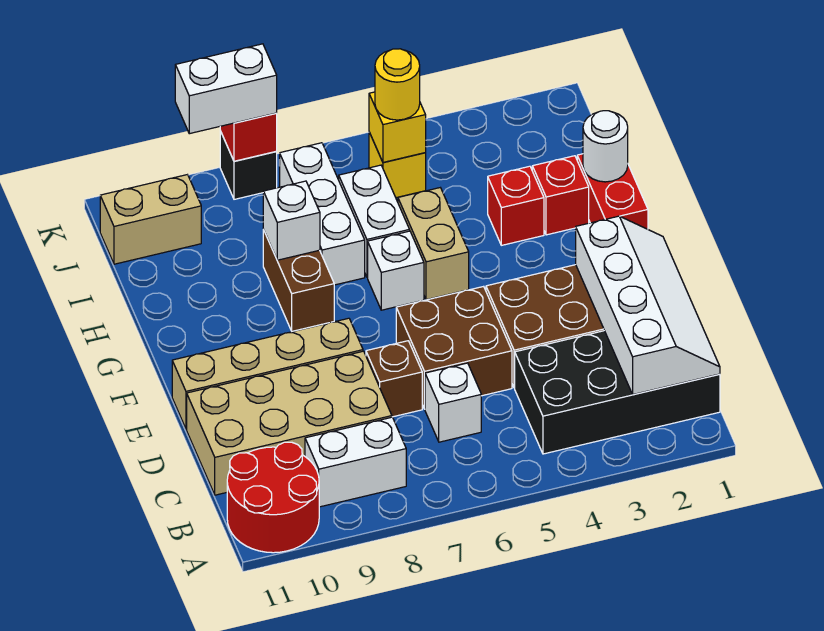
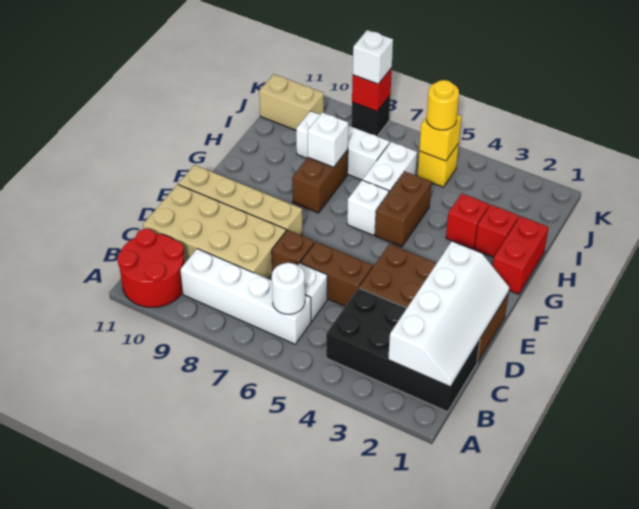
white brick B8:B9 level 1 -> white brick B6:B9 level 1
brown brick D5:E6 level 1 -> brown brick D5:D6 level 1
tan brick G5:H5 level 1 -> brown brick G5:H5 level 1
white round brick H1 level 2 -> white round brick B6 level 2
white brick H7:J7 level 1 -> white brick I7:I9 level 1
white brick K8:K9 level 3 -> white brick K8 level 3

